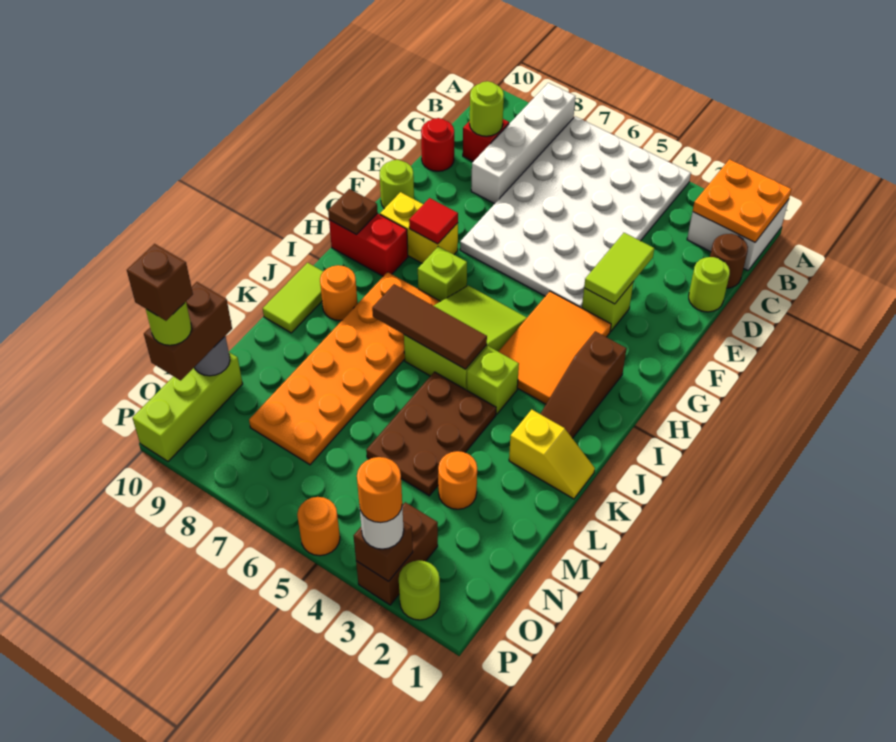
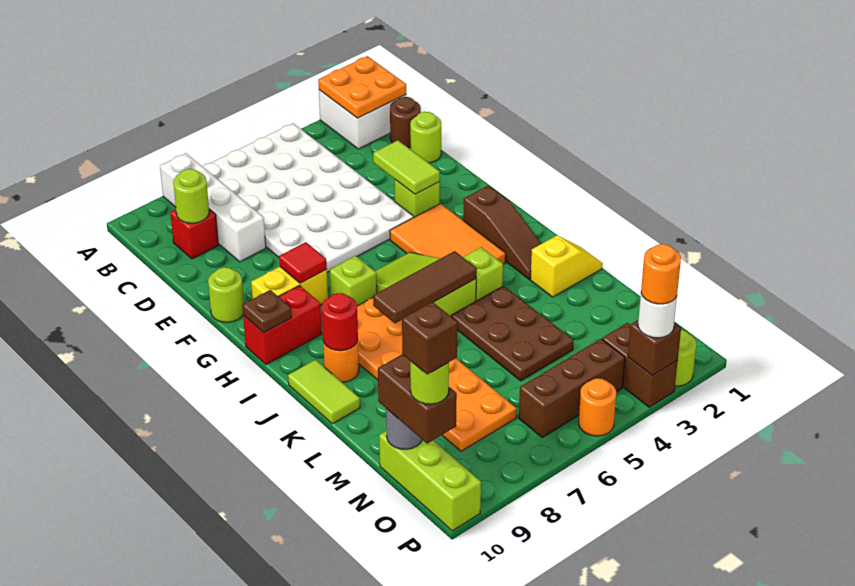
red round brick D10 level 1 -> red round brick J9 level 2
orange round brick M3 level 1 -> none
none -> brown brick O4:O6 level 1

